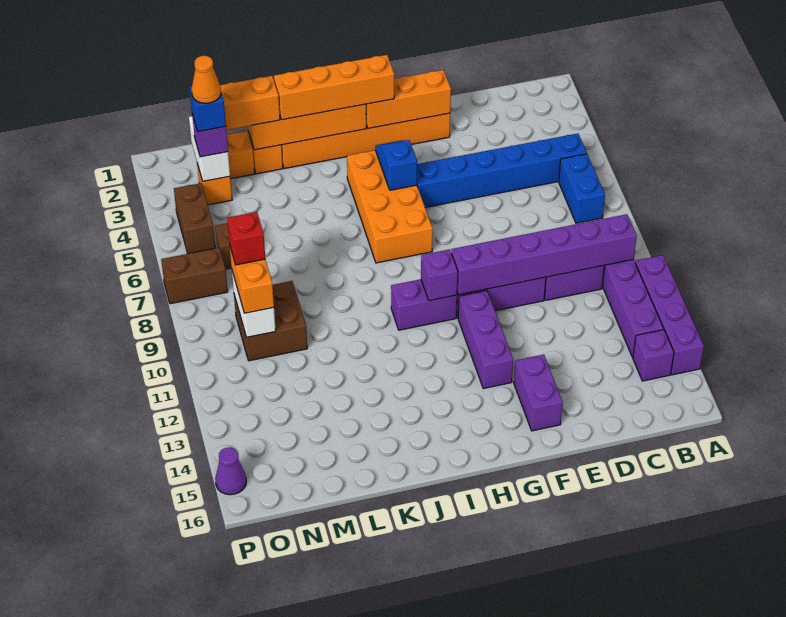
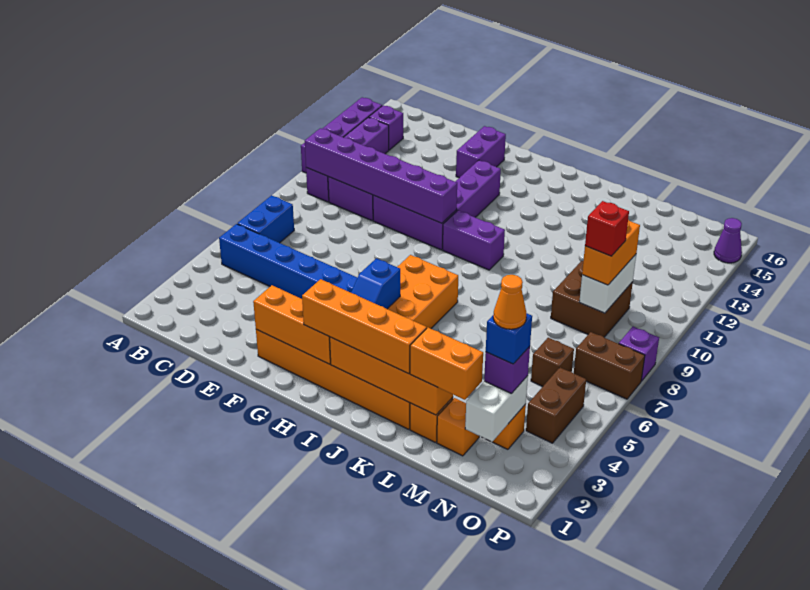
purple brick H10 level 2 -> purple brick P8 level 1

